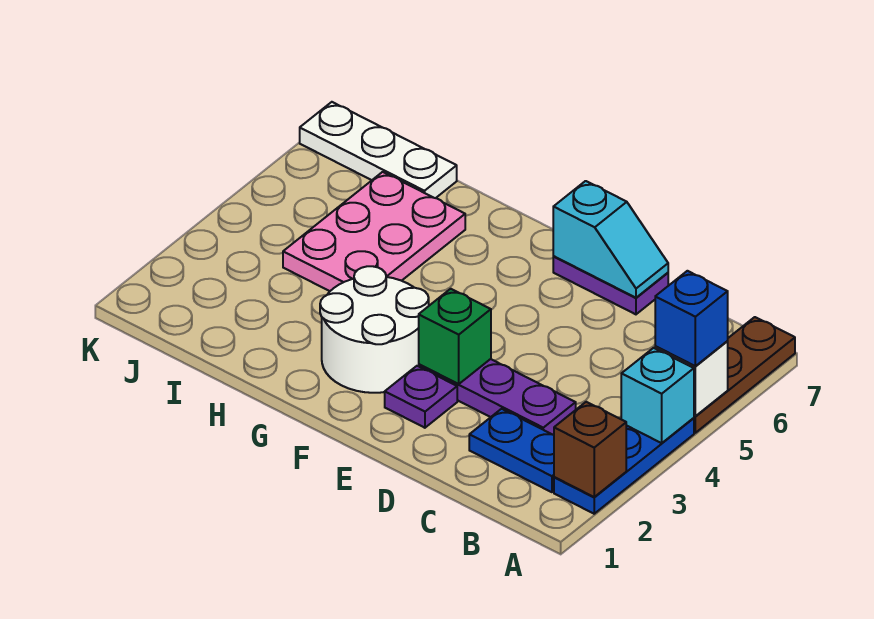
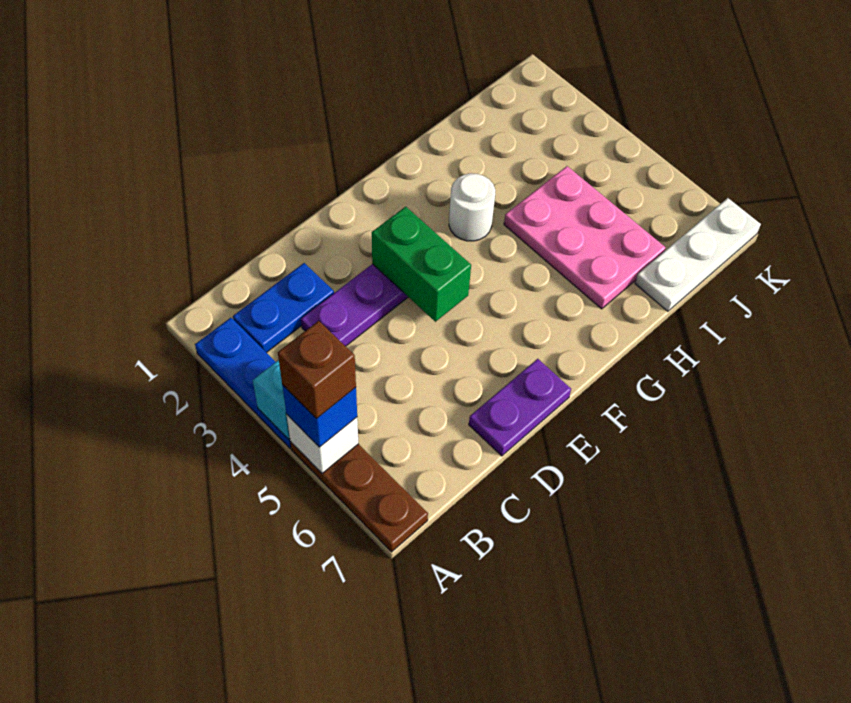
brown brick A2 level 2 -> brown brick A5 level 4
cyan slope D7:E7 level 2 top E -> none
purple plate E2 level 1 -> none
green brick E3 level 2 -> green brick E3:E4 level 2
white round brick F2:G3 level 1 -> white round brick G3 level 1

